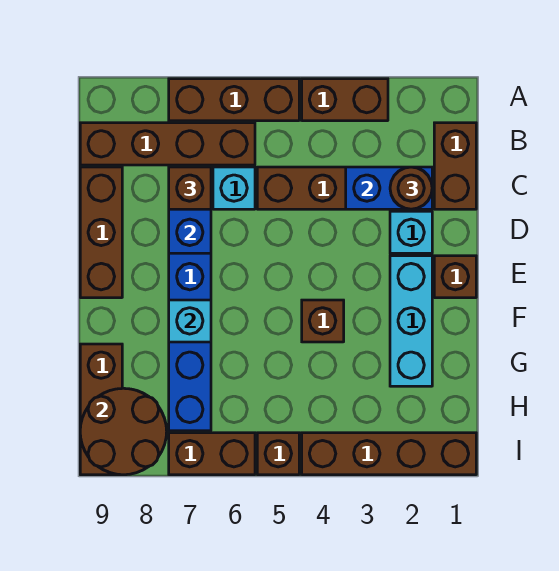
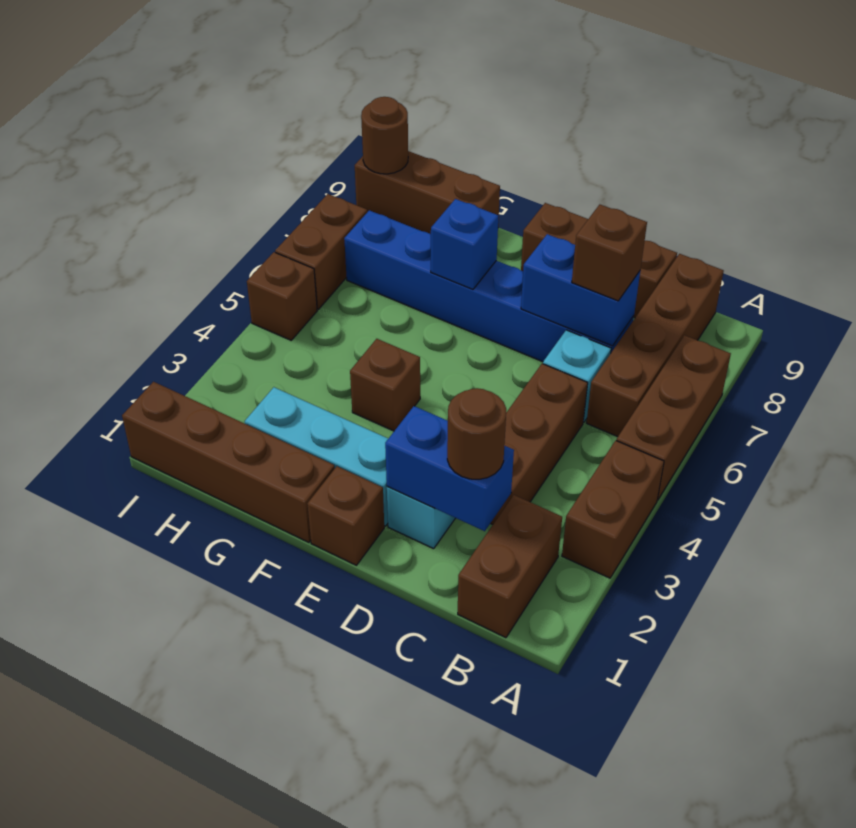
brown brick B1:C1 level 1 -> brown brick B1:B2 level 1
blue brick C2:C3 level 2 -> blue brick C2:D2 level 2
cyan brick F7 level 2 -> blue brick F7 level 2
brown round brick H8:I9 level 2 -> brown round brick I9 level 2
brown brick I1:I4 level 1 -> brown brick F1:I1 level 1

